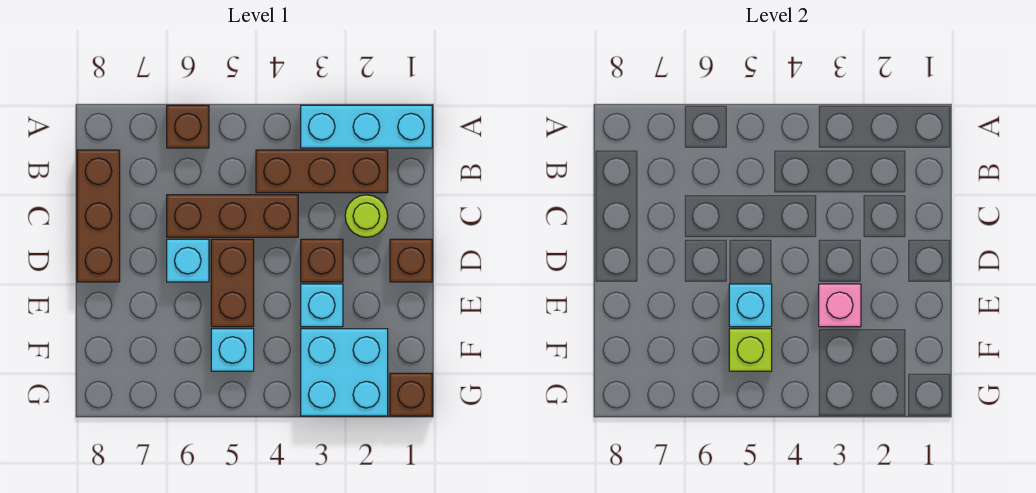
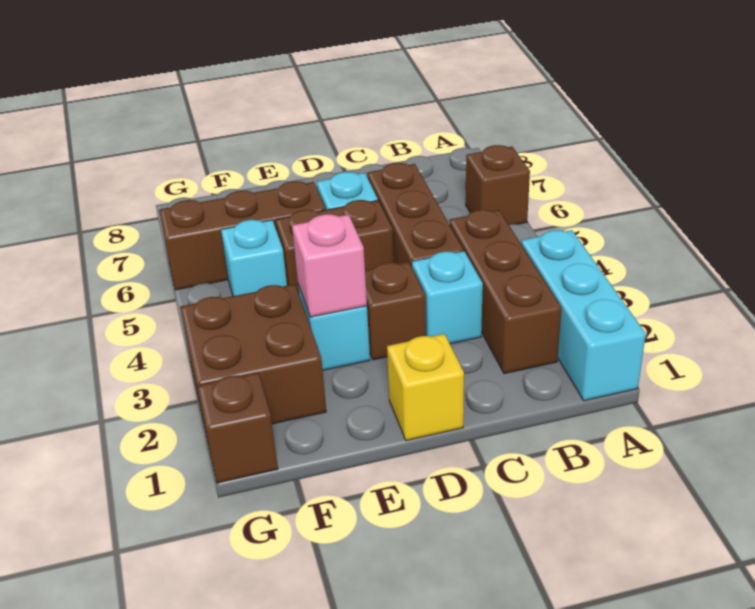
brown brick B8:D8 level 1 -> brown brick E6:G6 level 1
lime round brick C2 level 1 -> none
brown brick D1 level 1 -> yellow brick D1 level 1
cyan brick E5 level 2 -> cyan brick C3 level 1
cyan brick F2:G3 level 1 -> brown brick F2:G3 level 1
lime brick F5 level 2 -> none

